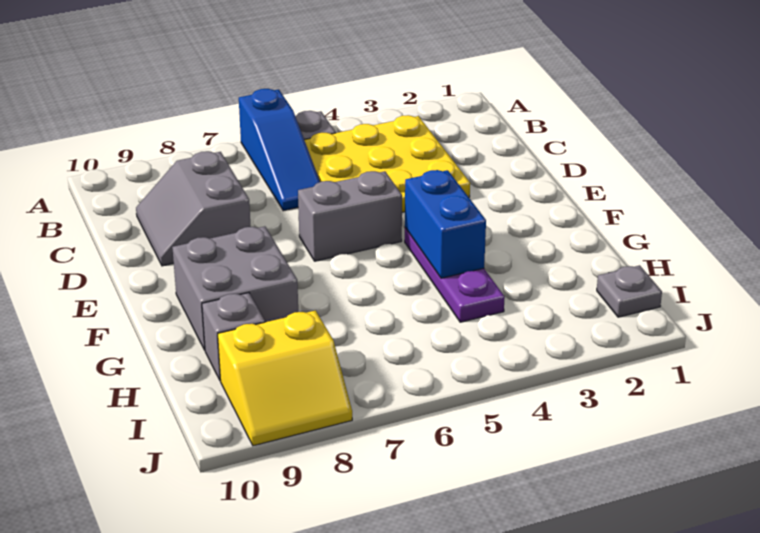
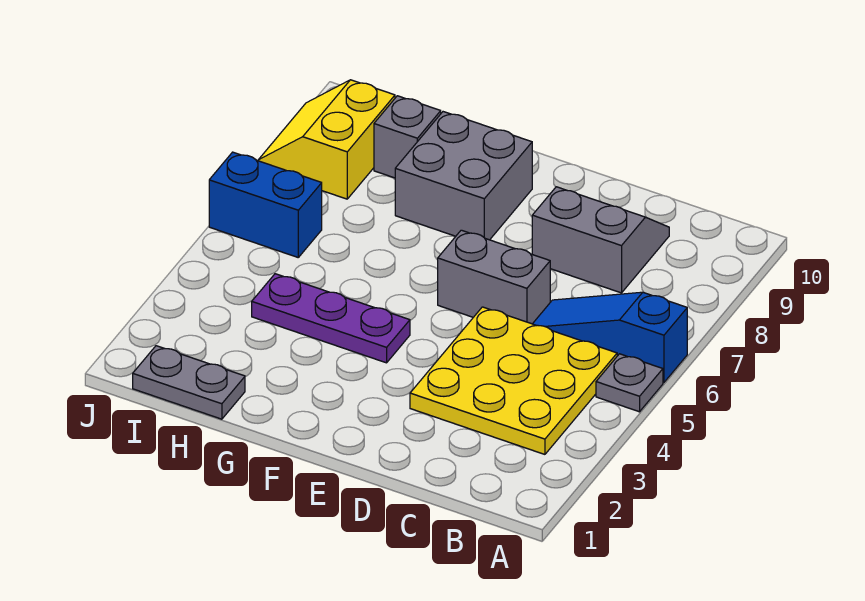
grey brick E5:E6 level 1 -> grey brick D6:E6 level 1
blue brick F4:G4 level 2 -> blue brick I6:J6 level 1
grey plate I1 level 1 -> grey plate H1:I1 level 1

